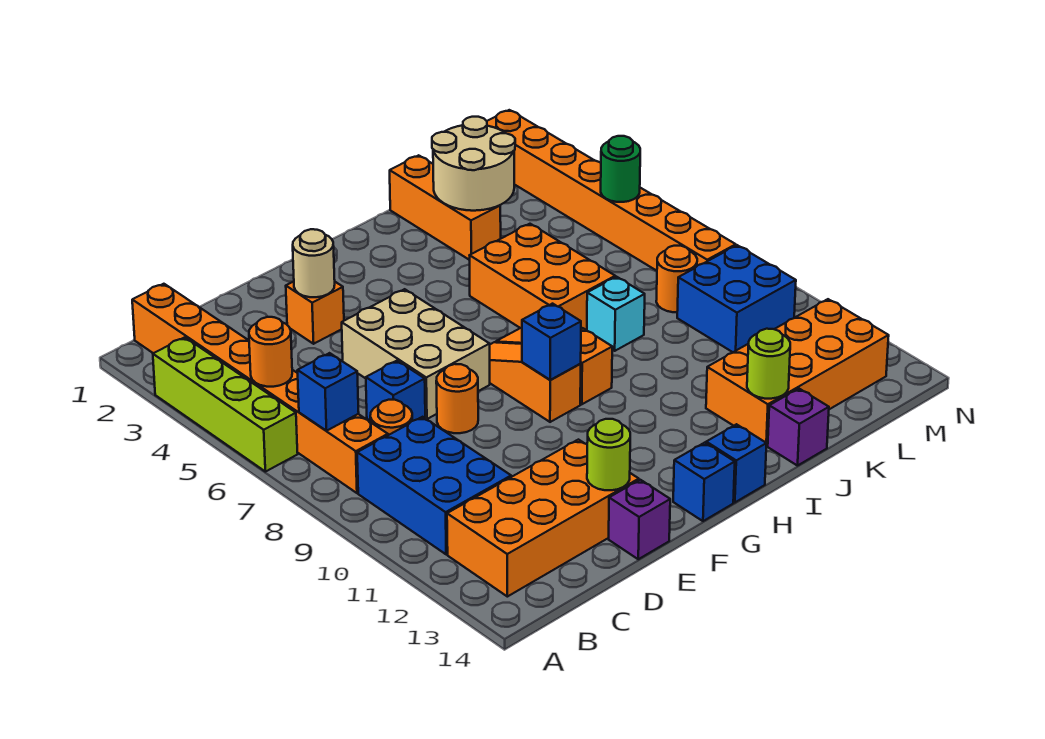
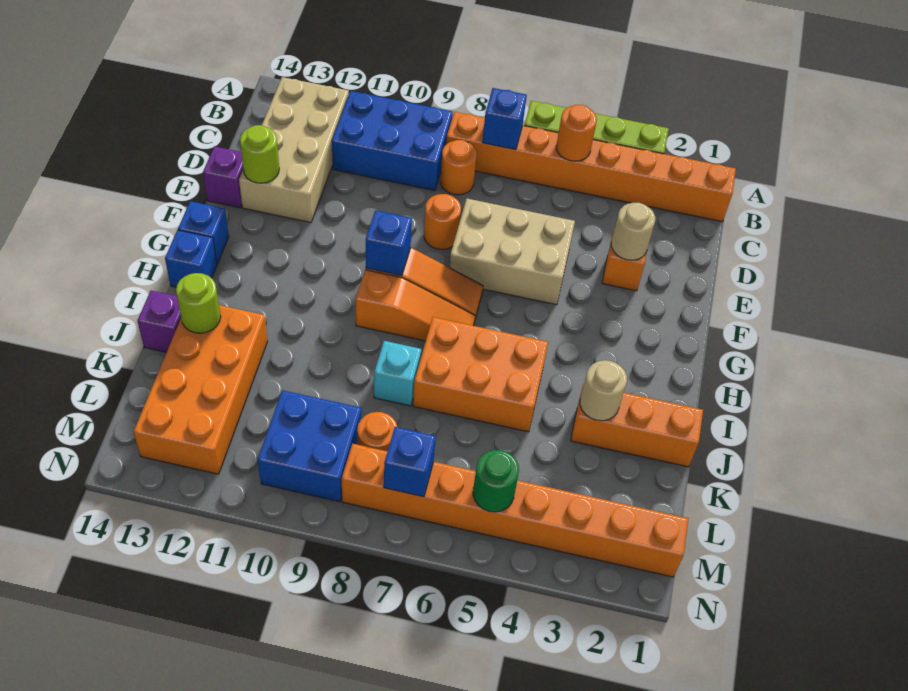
orange brick B12:E13 level 1 -> tan brick B12:E13 level 1
blue brick D7 level 1 -> blue brick M7 level 2
tan round brick J2:K3 level 2 -> tan round brick J3 level 2

